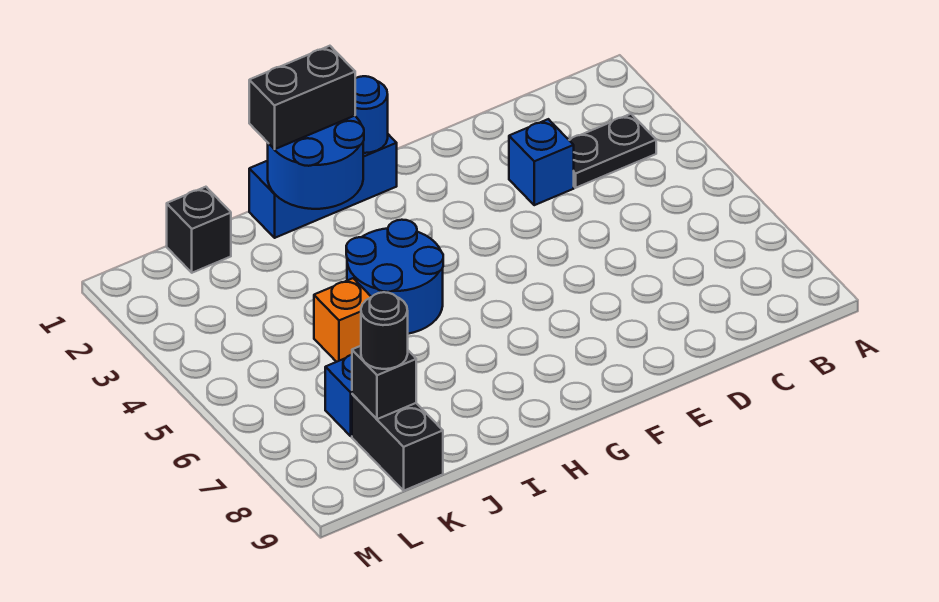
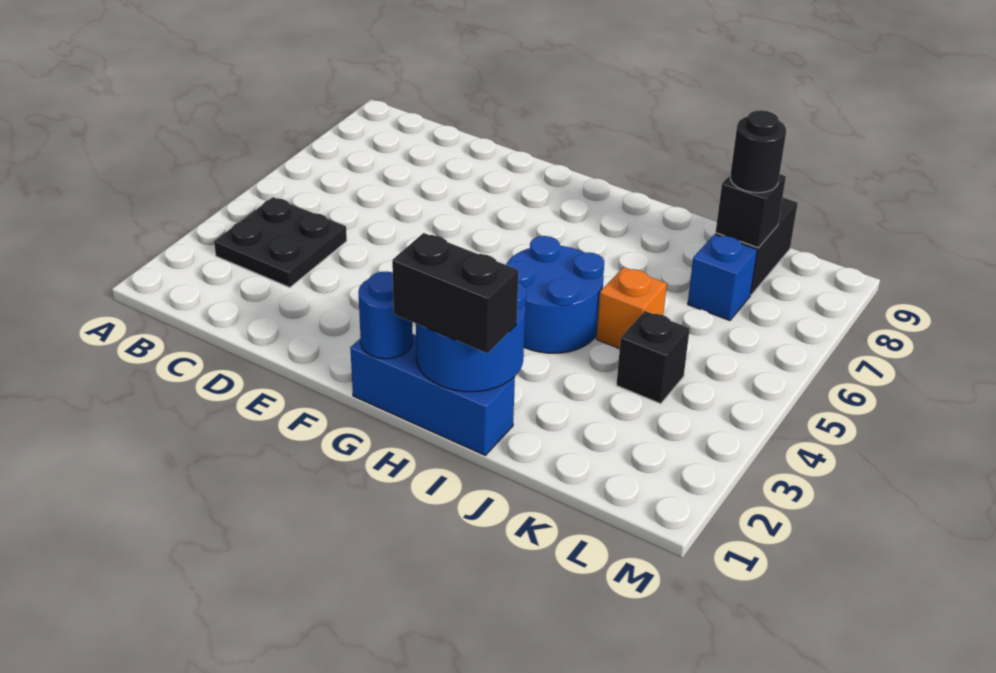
black plate B3:C3 level 1 -> black plate B3:C4 level 1
blue brick D3 level 1 -> none
black brick K1 level 1 -> black brick K4 level 1

